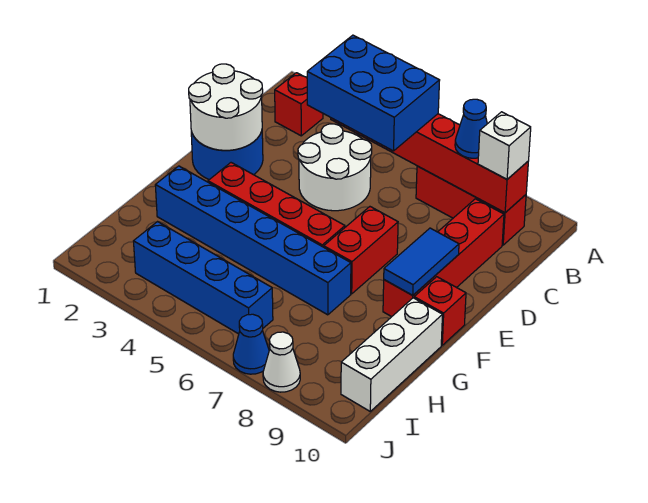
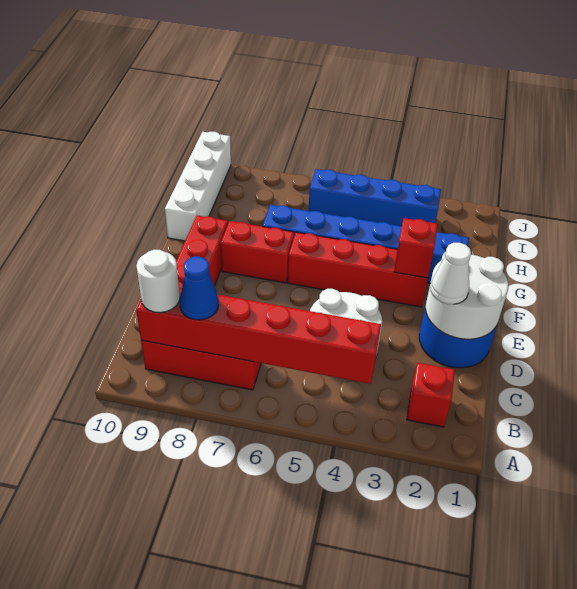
blue brick B4:C6 level 3 -> none
white brick B9 level 3 -> white round brick B9 level 3
red brick E7:F7 level 1 -> red brick F7:F8 level 1
blue tile E9:F9 level 2 -> none
red brick F10 level 1 -> red brick F3 level 2
white brick G10:I10 level 1 -> white brick G10:J10 level 1
blue cone J7 level 1 -> none
white cone J8 level 1 -> white cone D2 level 3

